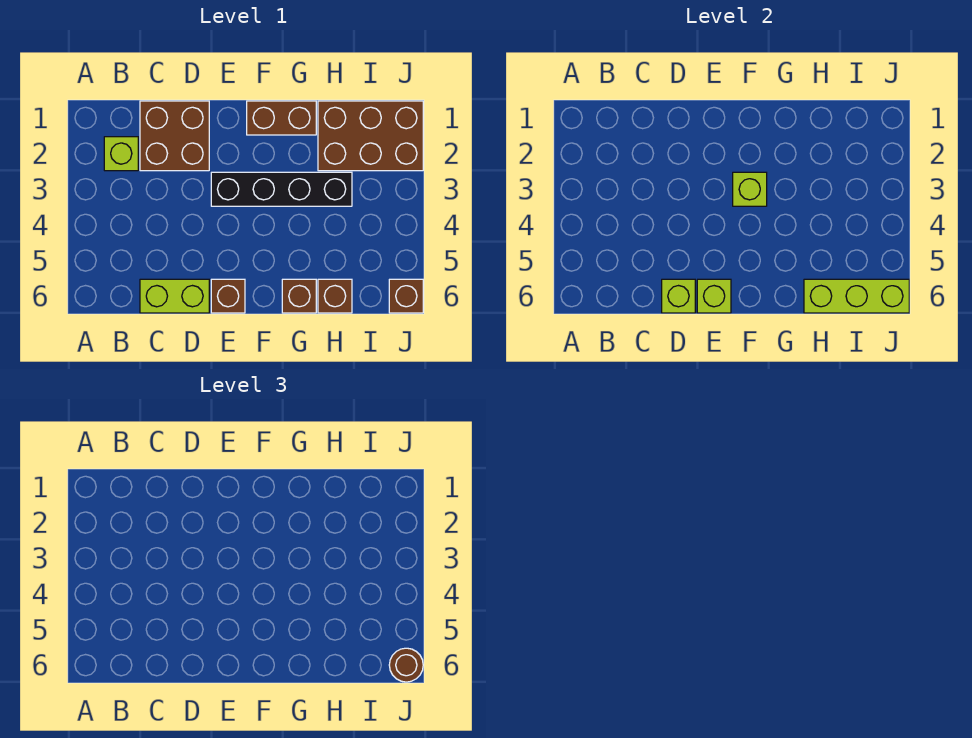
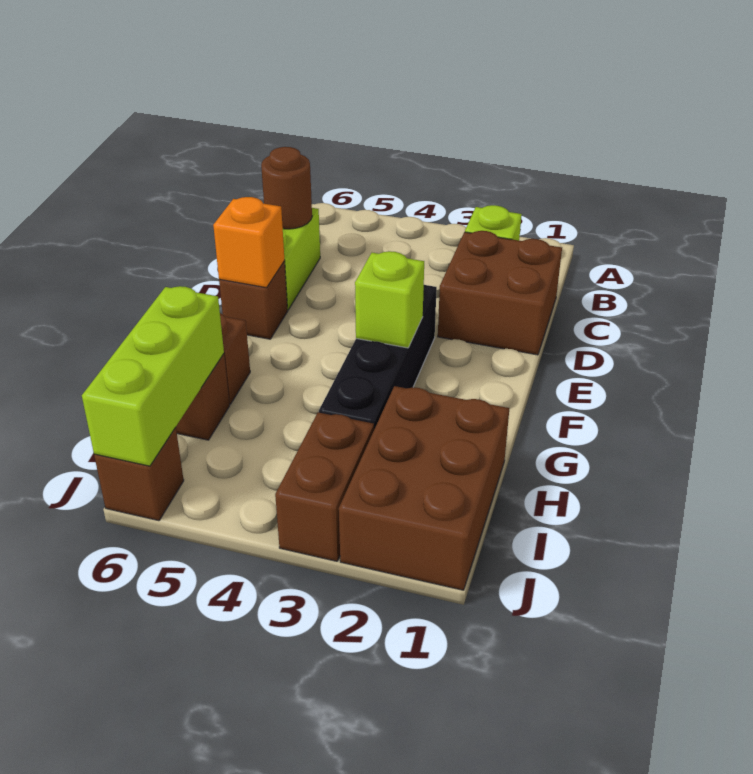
lime brick D6 level 2 -> none
lime brick E6 level 2 -> orange brick E6 level 2
brown brick F1:G1 level 1 -> brown brick I3:J3 level 1
brown round brick J6 level 3 -> brown round brick C6 level 2

